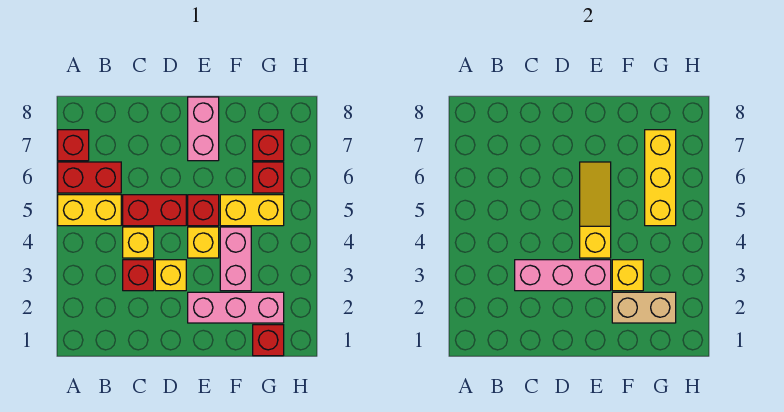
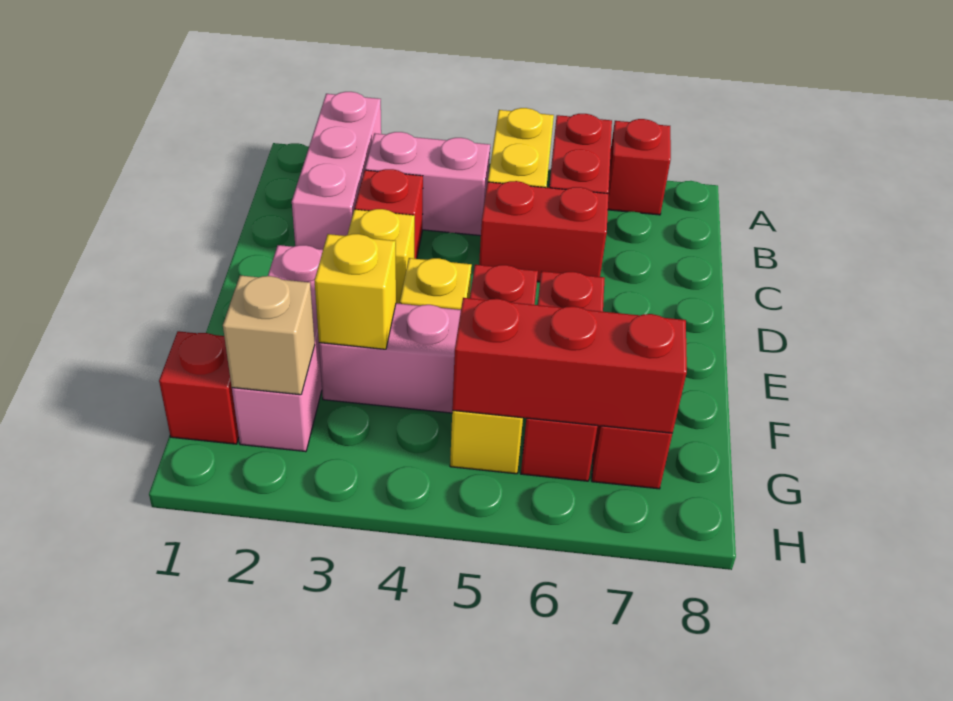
pink brick C3:E3 level 2 -> pink brick A2:C2 level 1
yellow brick C4 level 1 -> none
red brick C5:D5 level 1 -> red brick C5:C6 level 1
yellow slope E4:E6 level 2 top 4 -> none
pink brick E7:E8 level 1 -> pink brick B3:B4 level 1
tan brick F2:G2 level 2 -> tan brick G2 level 2
yellow brick G5:G7 level 2 -> red brick G5:G7 level 2
red brick G6 level 1 -> red brick E6:G6 level 1

